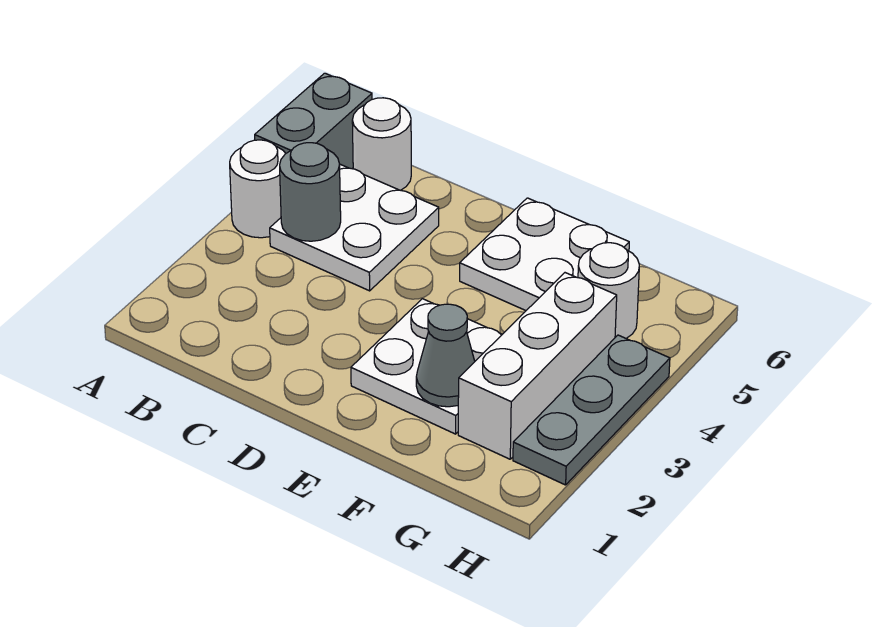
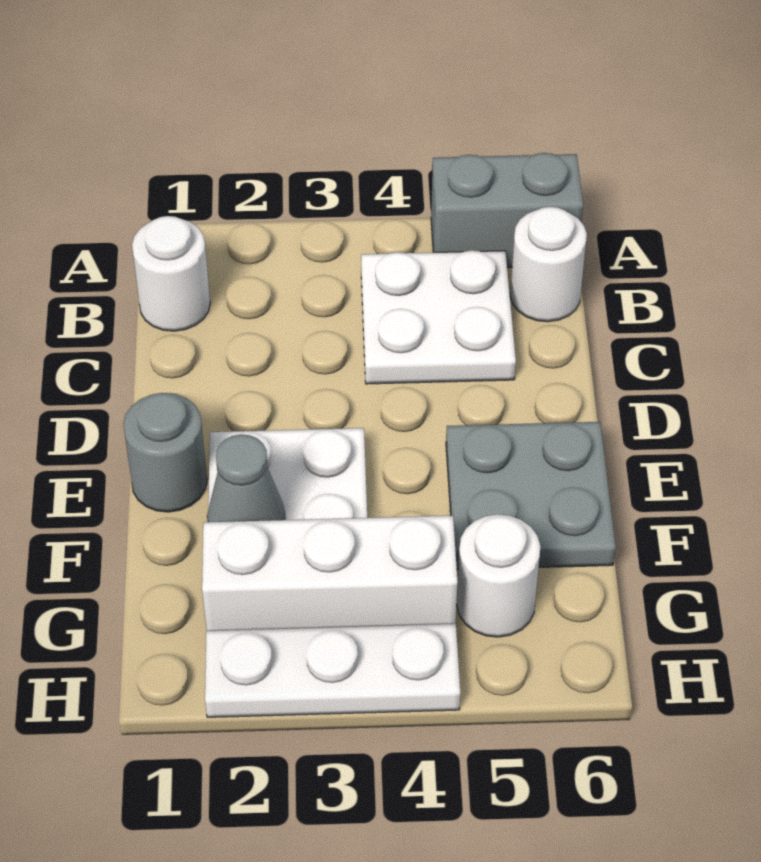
white round brick A4 level 1 -> white round brick B1 level 1
grey round brick B4 level 2 -> grey round brick E1 level 1
white plate E5:F6 level 1 -> grey plate E5:F6 level 1
grey plate H2:H4 level 1 -> white plate H2:H4 level 1

